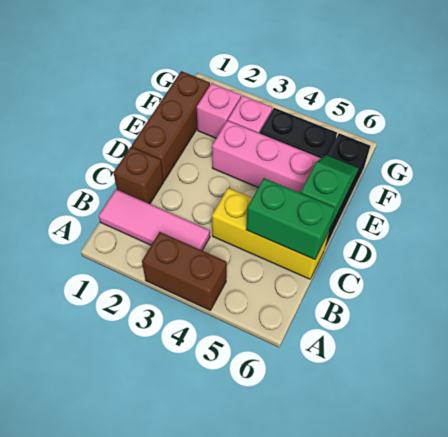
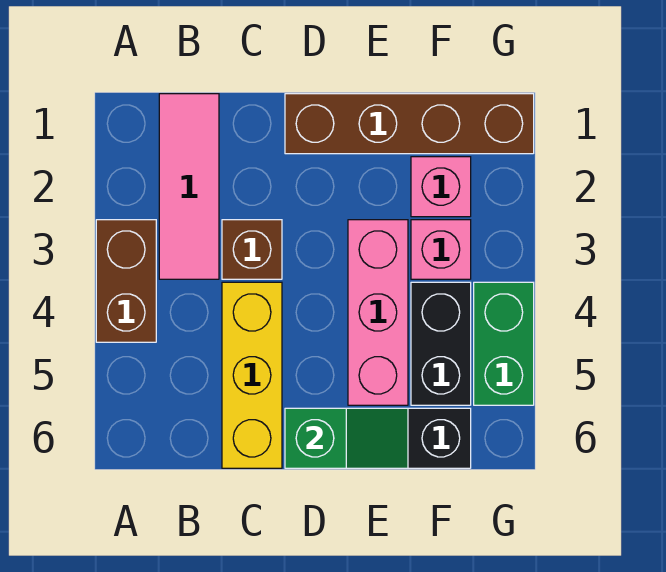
brown brick C1 level 1 -> brown brick C3 level 1
green brick C5:C6 level 2 -> green brick G4:G5 level 1
brown brick D1:F1 level 1 -> brown brick D1:G1 level 1

